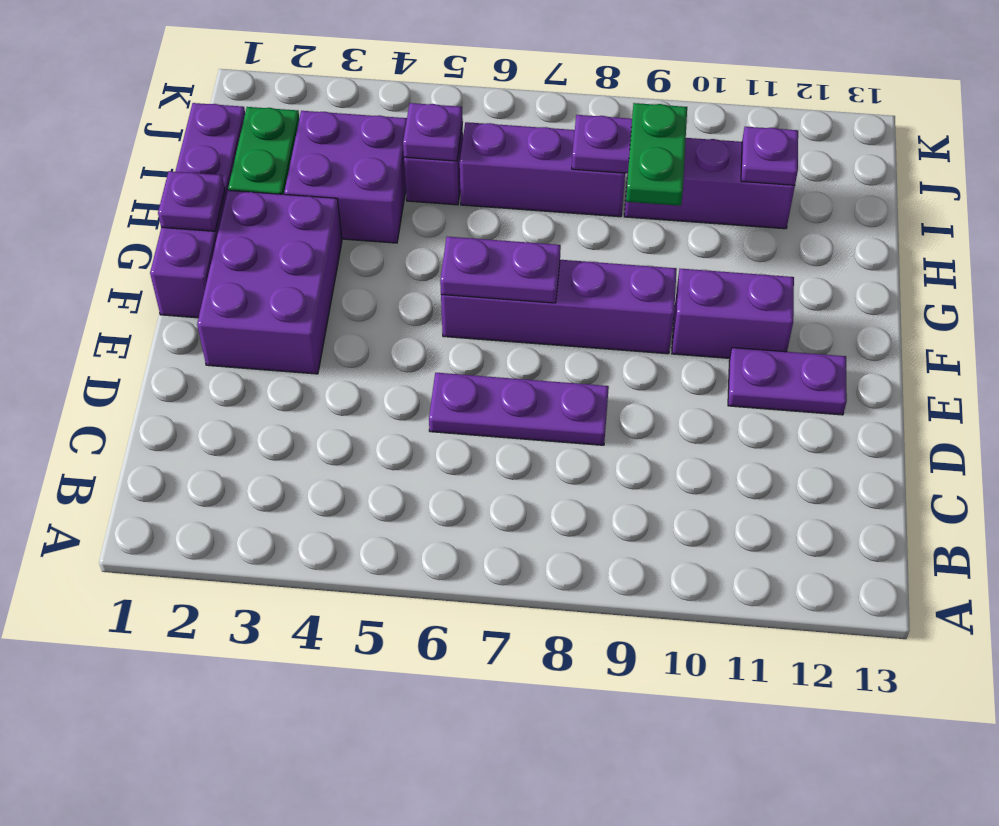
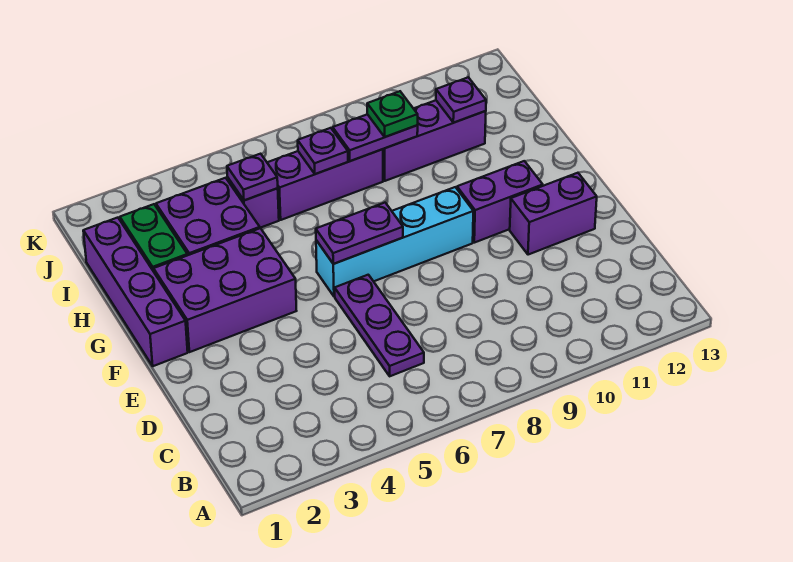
purple plate D6:D8 level 1 -> purple plate C6:E6 level 1
purple brick E2:G3 level 1 -> purple brick F2:G4 level 1
purple plate E11:E12 level 1 -> purple brick E11:E12 level 1
purple brick F6:F9 level 1 -> cyan brick F6:F9 level 1
purple plate G1 level 2 -> purple plate I7 level 2
green plate H9:I9 level 3 -> green plate I9 level 3

